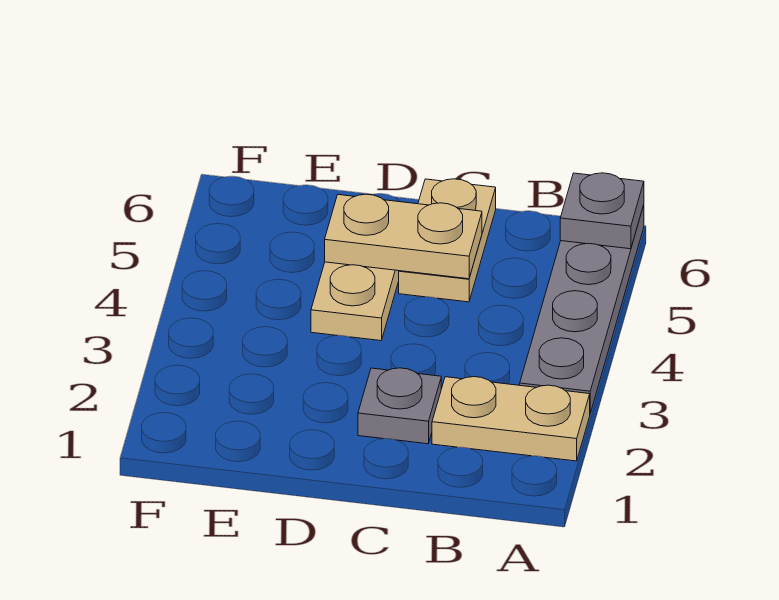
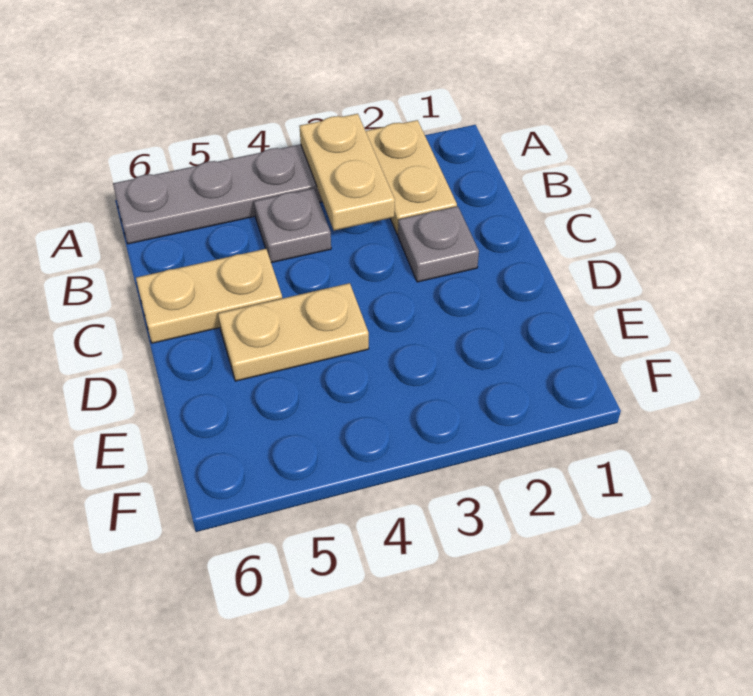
grey plate A6 level 2 -> grey plate B4 level 1
tan plate C5:D5 level 2 -> tan plate A3:B3 level 2

